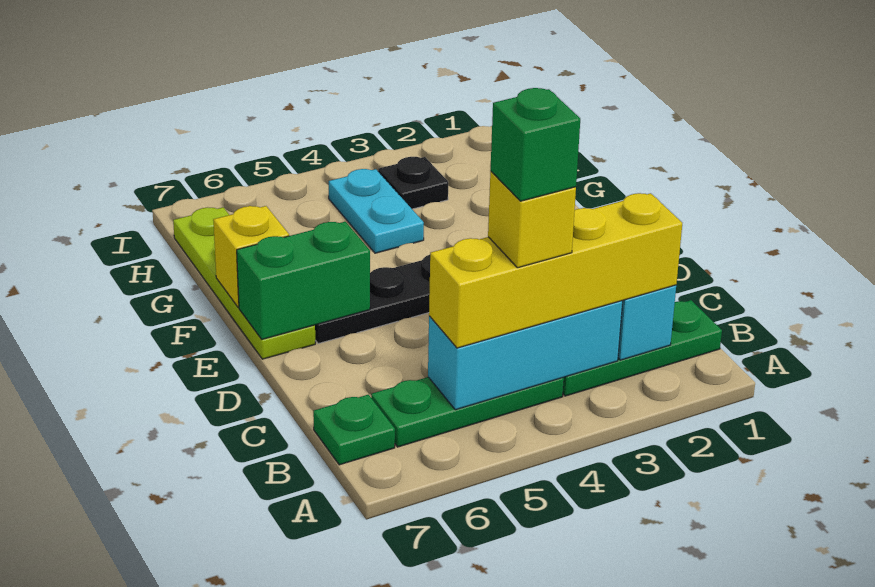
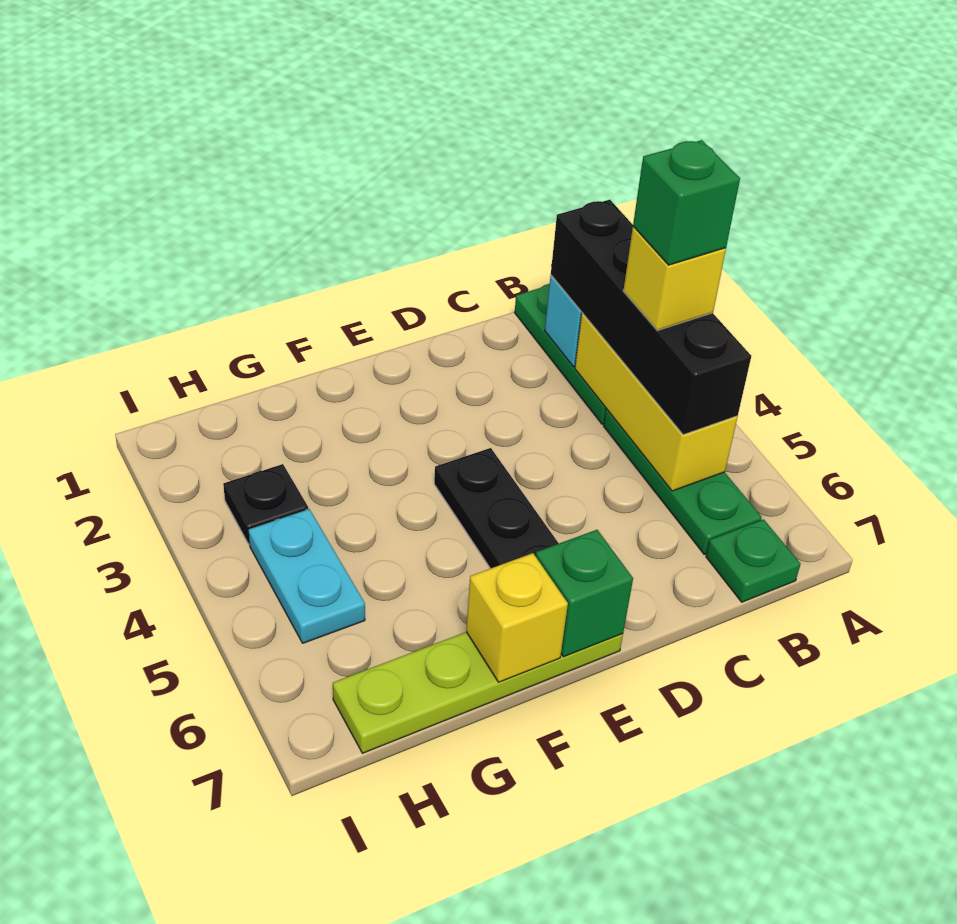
yellow brick B2:B5 level 3 -> black brick B2:B5 level 3
cyan brick B3:B5 level 2 -> yellow brick B3:B5 level 2
green brick E6:E7 level 2 -> green brick E7 level 2
cyan plate G4:H4 level 1 -> cyan plate H4:H5 level 1

